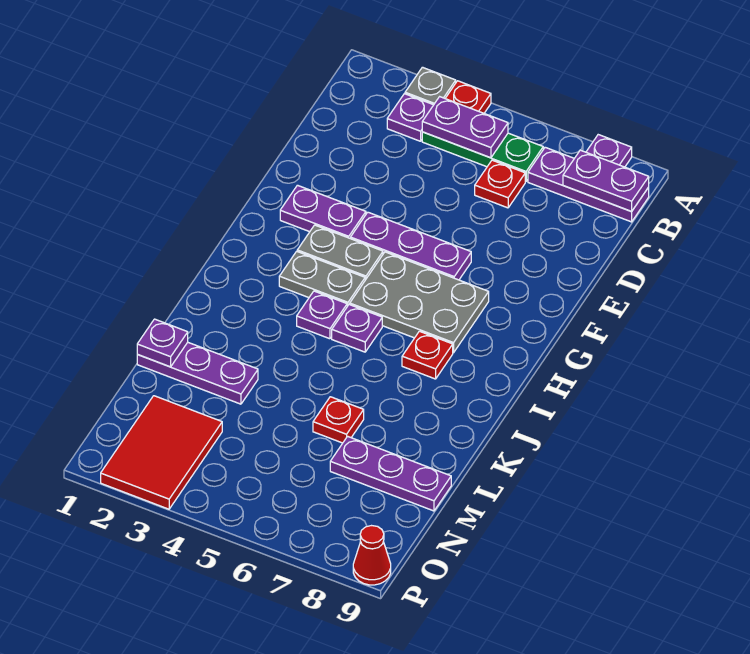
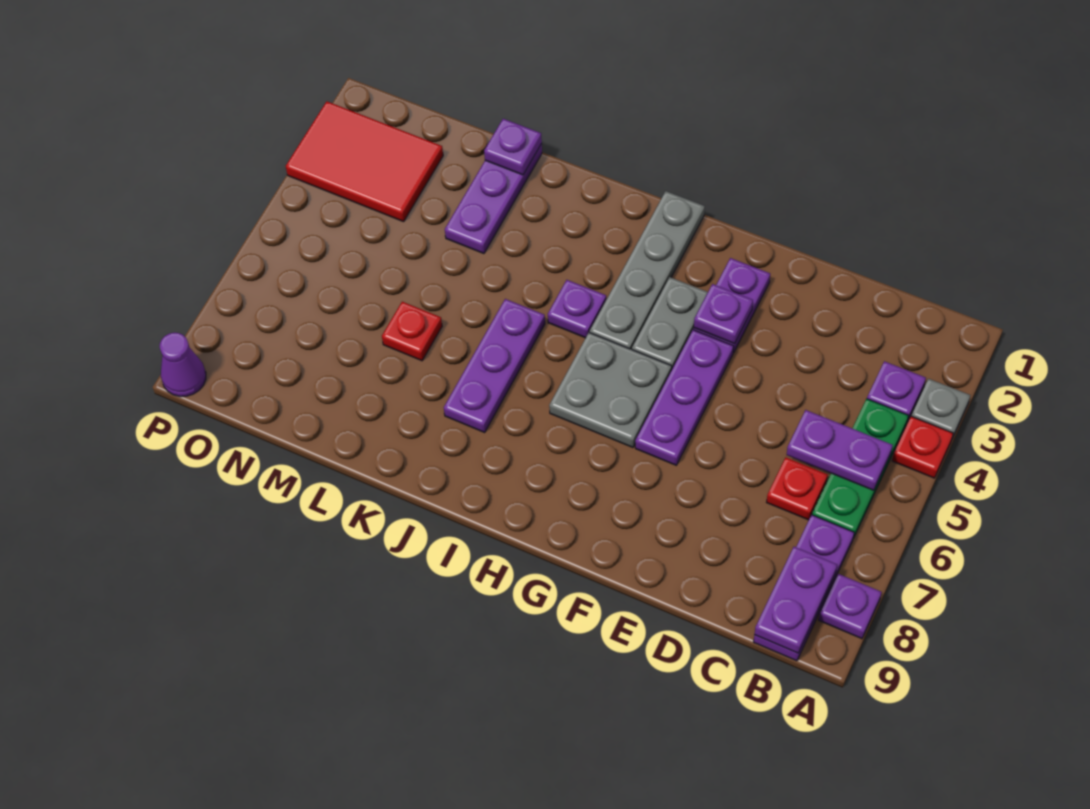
purple plate B4:B5 level 2 -> purple plate B5:C5 level 2
grey plate G5:H7 level 1 -> grey plate G5:H6 level 1
grey plate H3:H4 level 1 -> grey plate H1:H4 level 1
purple plate I5 level 1 -> purple plate F3 level 2
red plate I7 level 1 -> none
purple plate M7:M9 level 1 -> purple plate J5:J7 level 1
red cone P9 level 1 -> purple cone P9 level 1

